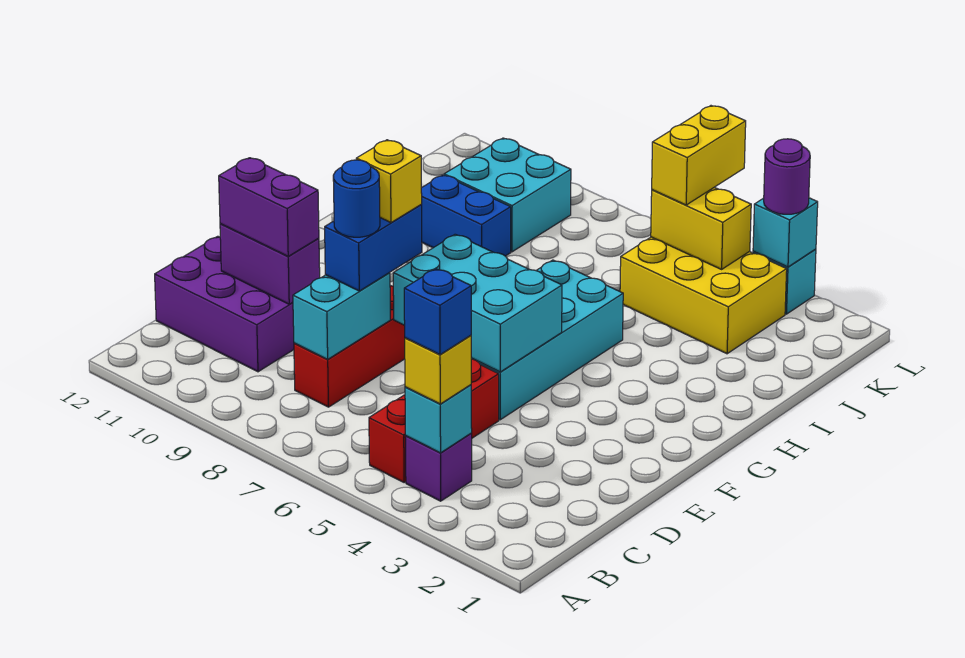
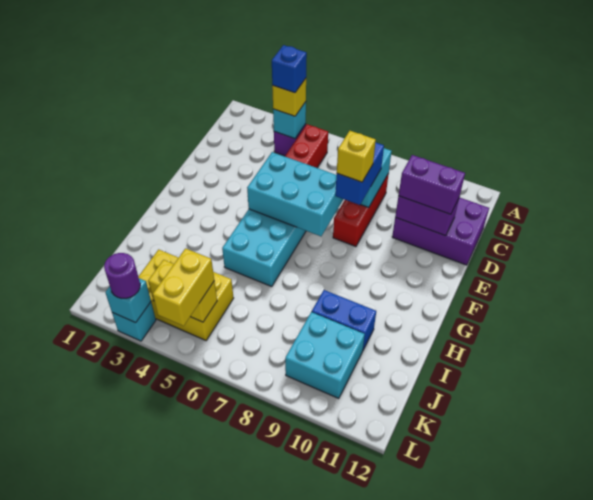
blue round brick D8 level 4 -> none

